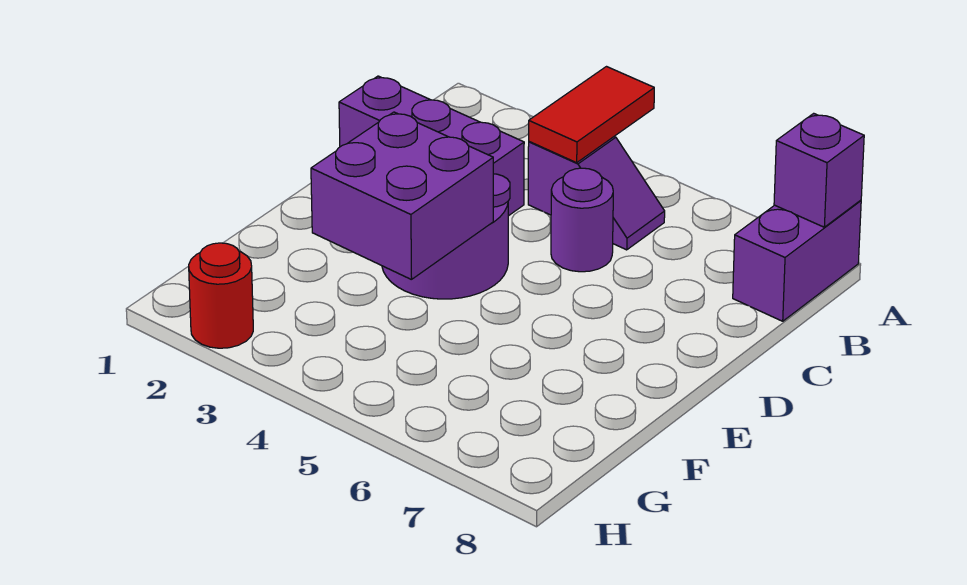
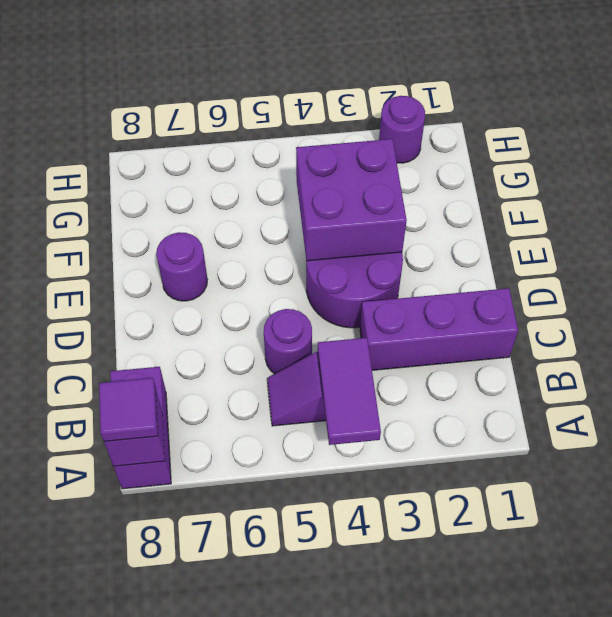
red tile A4:B4 level 2 -> purple tile A4:B4 level 2
none -> purple tile A8 level 3
none -> purple round brick E7 level 1
red round brick H2 level 1 -> purple round brick H2 level 1

